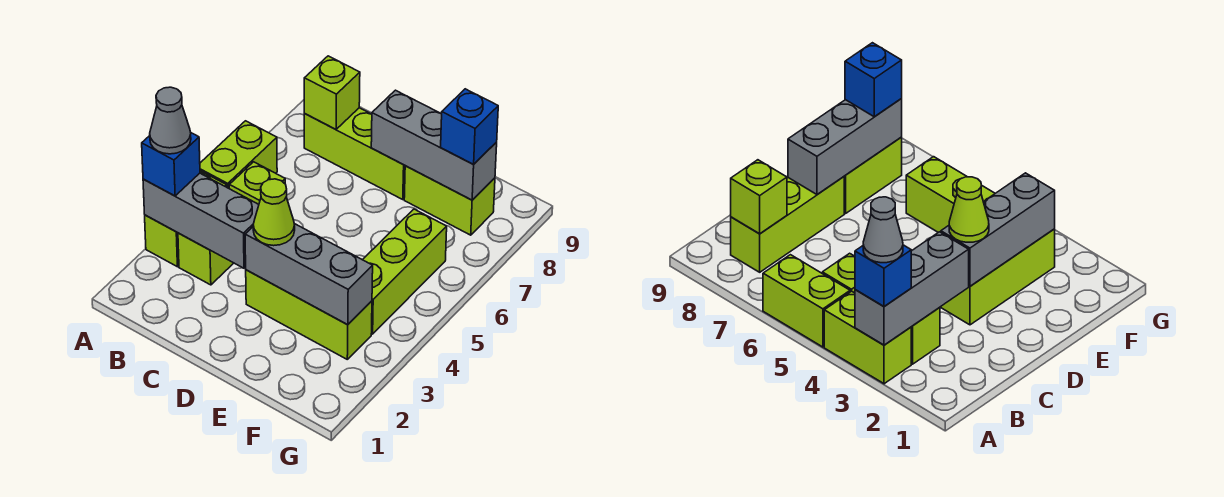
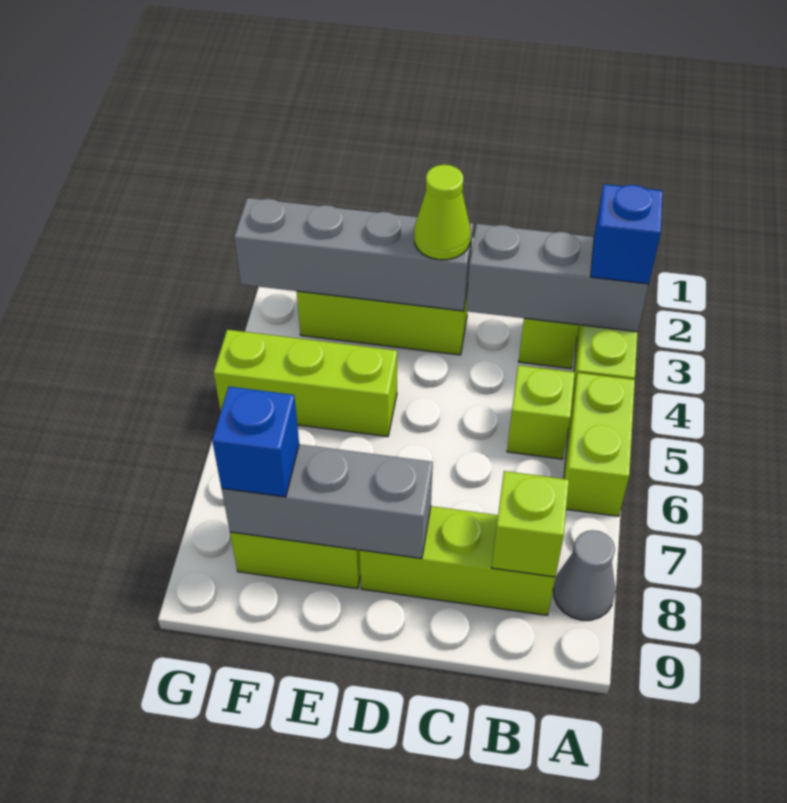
grey cone A3 level 4 -> grey cone A8 level 1
grey brick D3:F3 level 2 -> grey brick D3:G3 level 2
lime brick F4:F6 level 1 -> lime brick E5:G5 level 1

